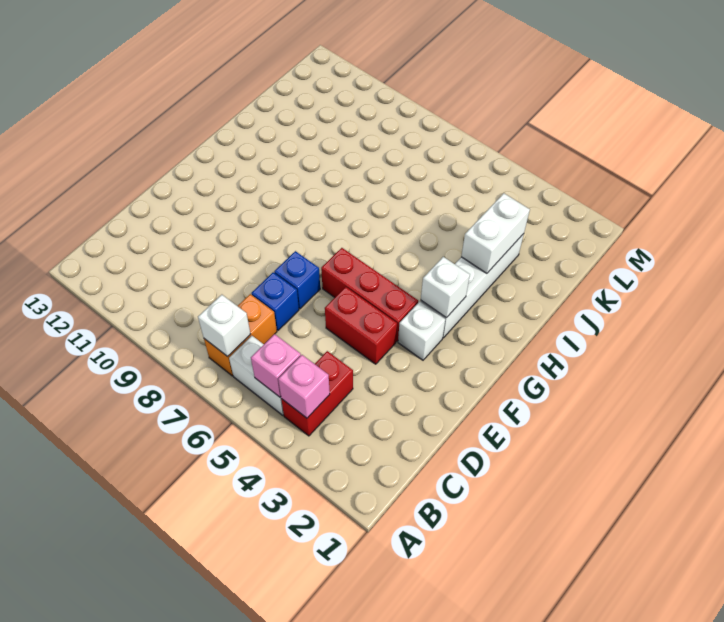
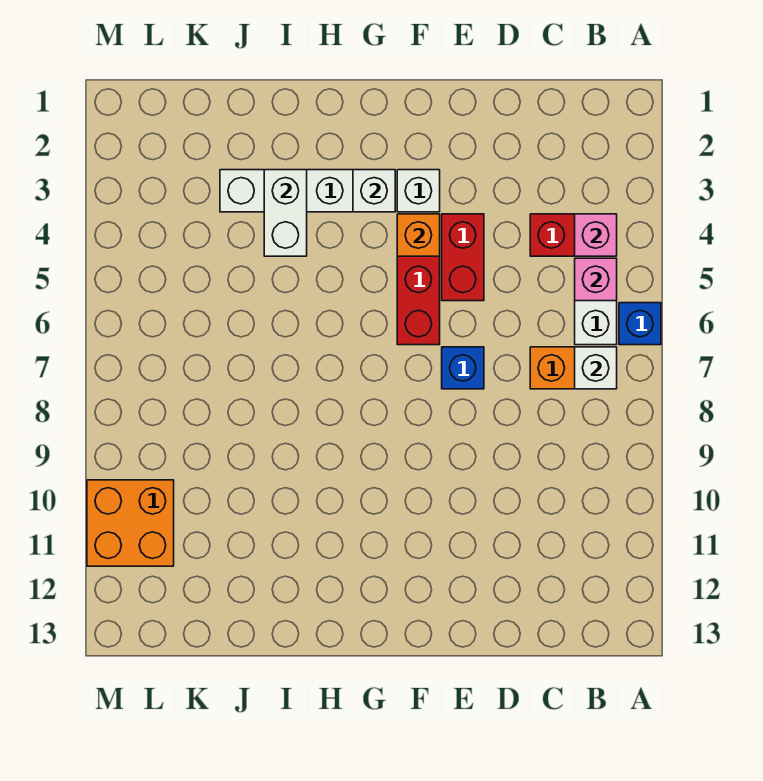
blue brick D7 level 1 -> blue brick A6 level 1
none -> orange brick F4 level 2
white brick I3:J3 level 2 -> white brick I3:I4 level 2
none -> orange brick L10:M11 level 1

